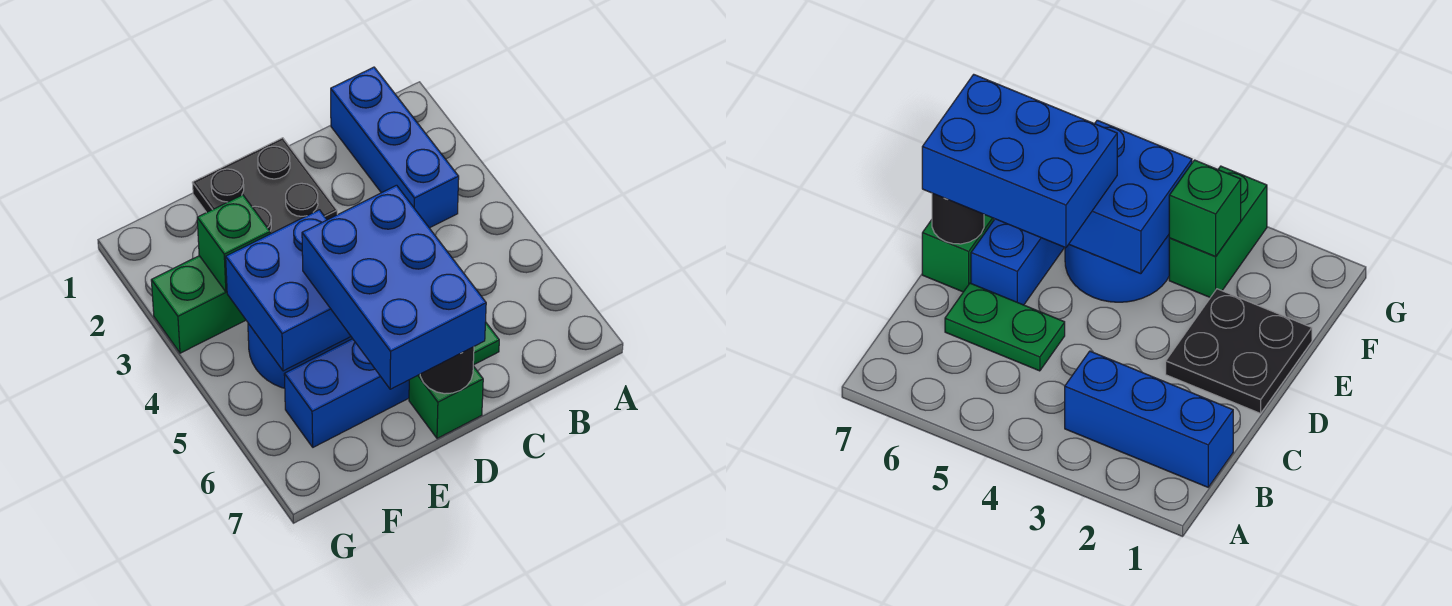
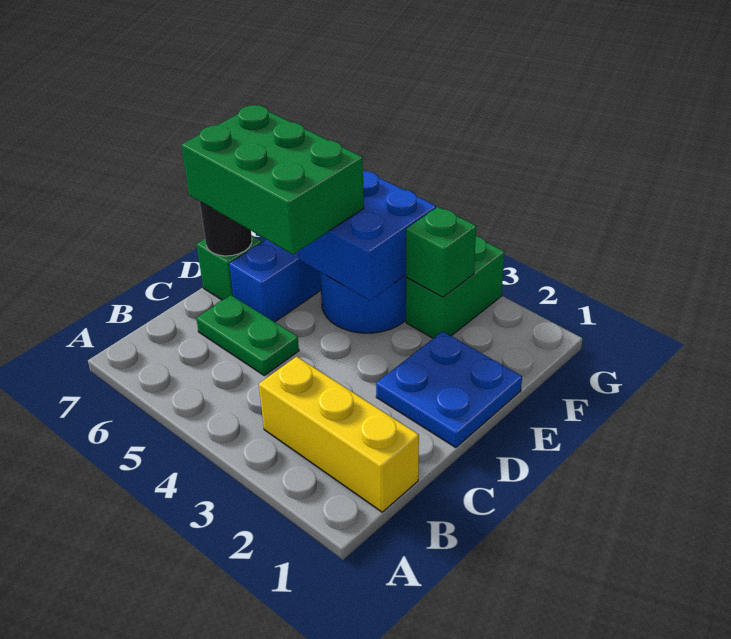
blue brick B1:B3 level 1 -> yellow brick B1:B3 level 1
black plate D1:E2 level 1 -> blue plate D1:E2 level 1
blue brick D5:E7 level 3 -> green brick D5:E7 level 3

